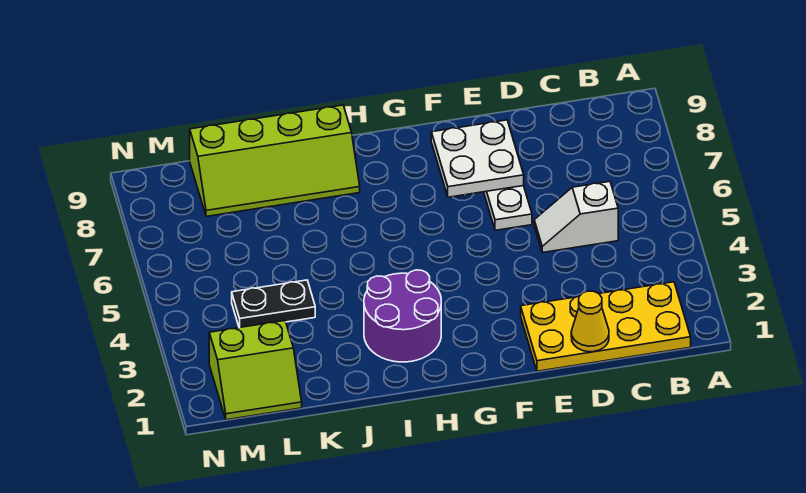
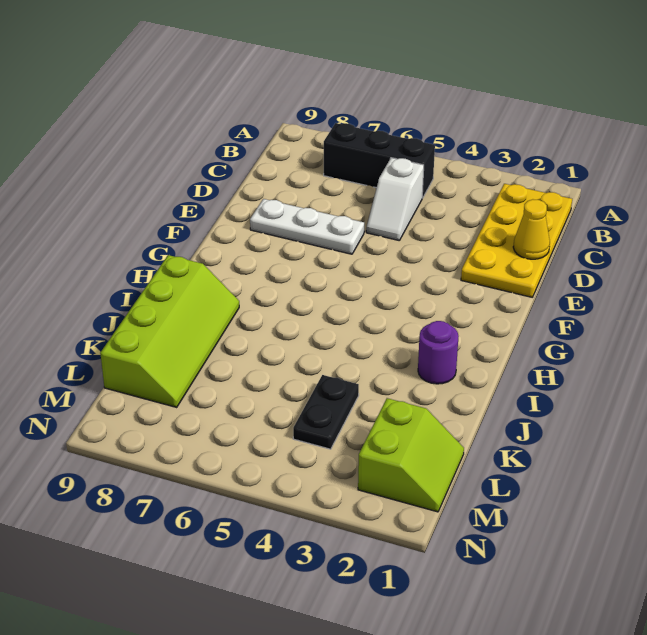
none -> black brick B5:B7 level 1
white plate E7:F8 level 2 -> none
purple round brick H2:I3 level 1 -> purple round brick I2 level 1

